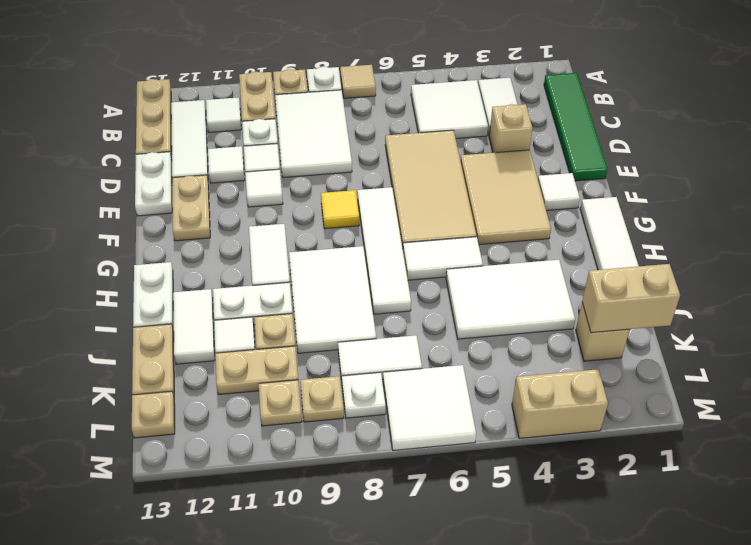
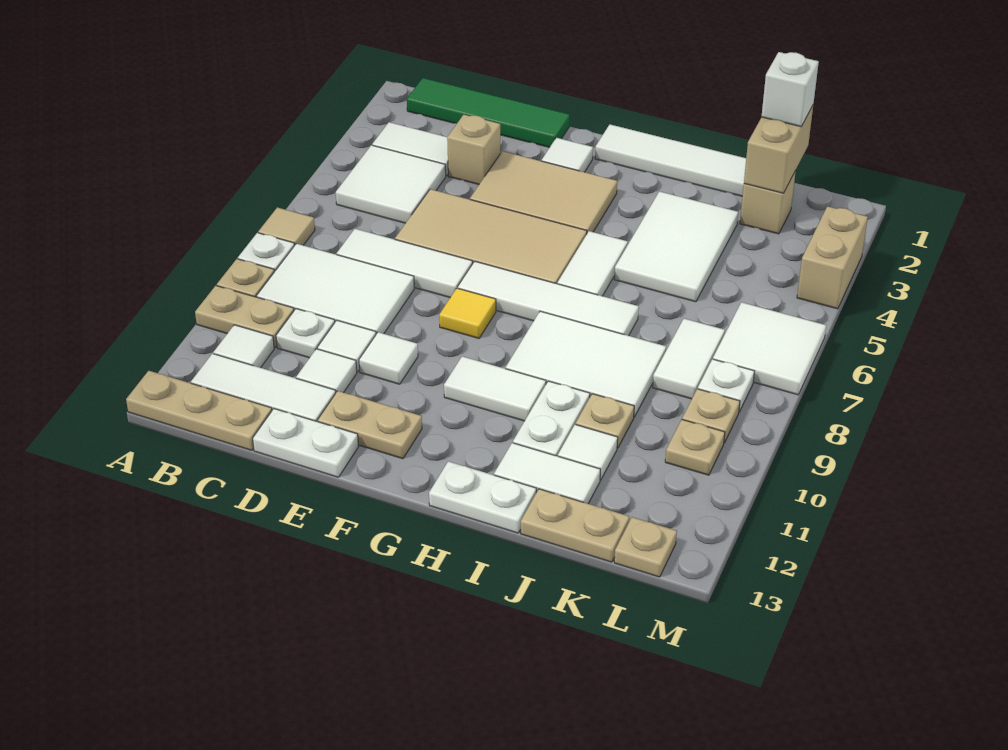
none -> white tile C7:E7 level 1
none -> white brick K1 level 3
tan plate K10:K11 level 1 -> none

